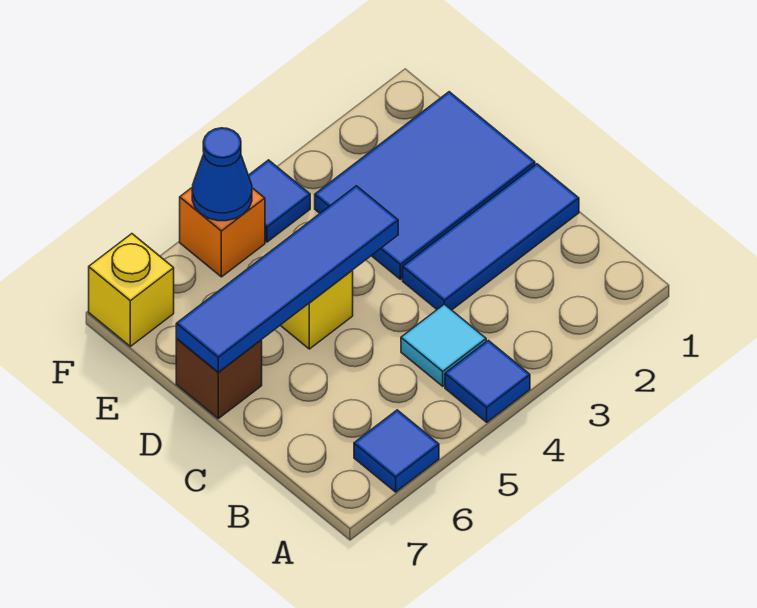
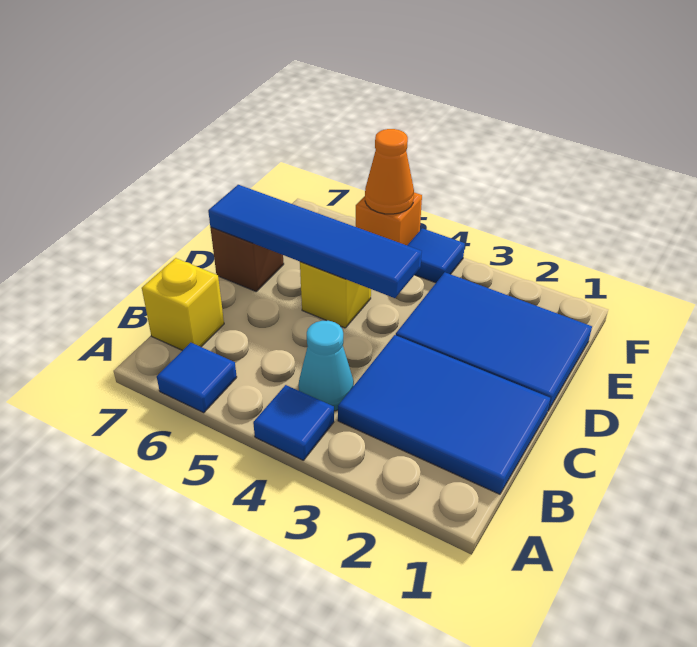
cyan tile B4 level 1 -> cyan cone B4 level 1
blue tile C1:C3 level 1 -> blue tile B1:C3 level 1
blue cone F5 level 2 -> orange cone F5 level 2
yellow brick F7 level 1 -> yellow brick B7 level 1

